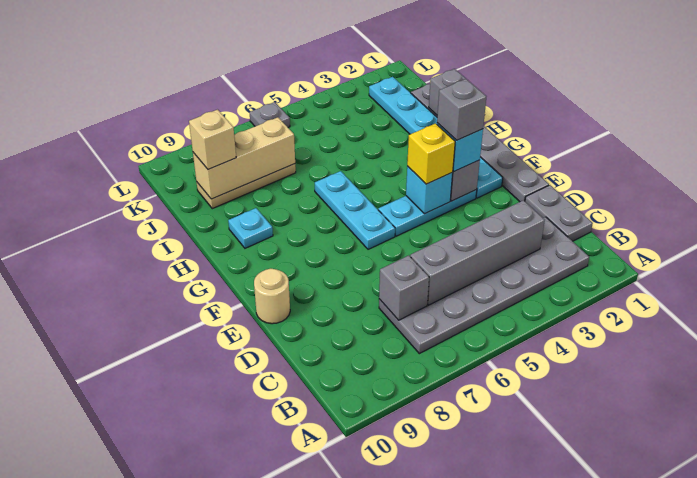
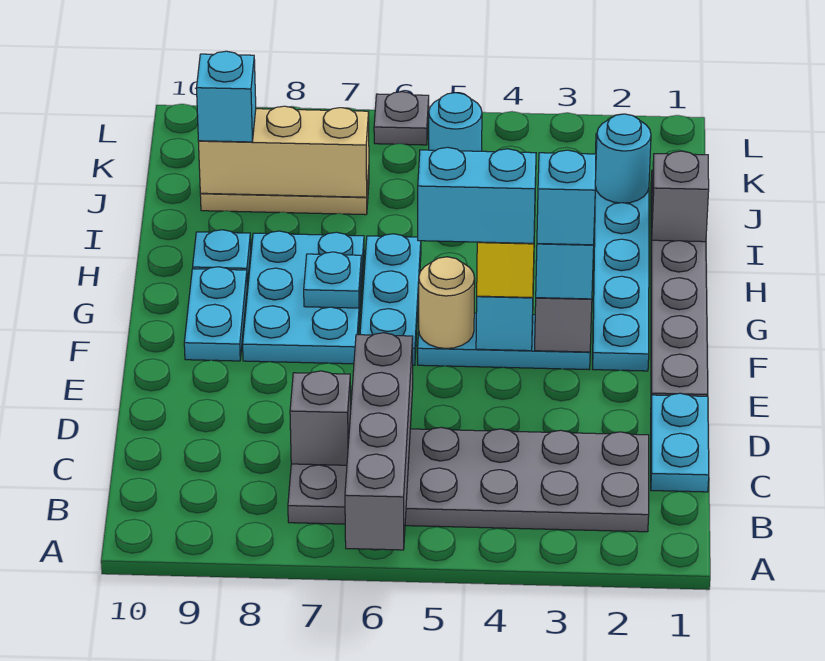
grey plate C1:D1 level 1 -> cyan plate C1:D1 level 1
grey brick C3:C6 level 2 -> grey brick A6:D6 level 2
tan round brick E10 level 1 -> tan round brick F5 level 2
grey brick F3 level 4 -> cyan brick F3 level 4
none -> cyan brick F4:F5 level 4
none -> cyan plate F7:H8 level 1
none -> cyan plate F9:G9 level 1
none -> cyan plate G7 level 2
none -> cyan round brick J2 level 2
tan brick J9 level 3 -> cyan brick J9 level 3
none -> cyan round brick K5 level 1

